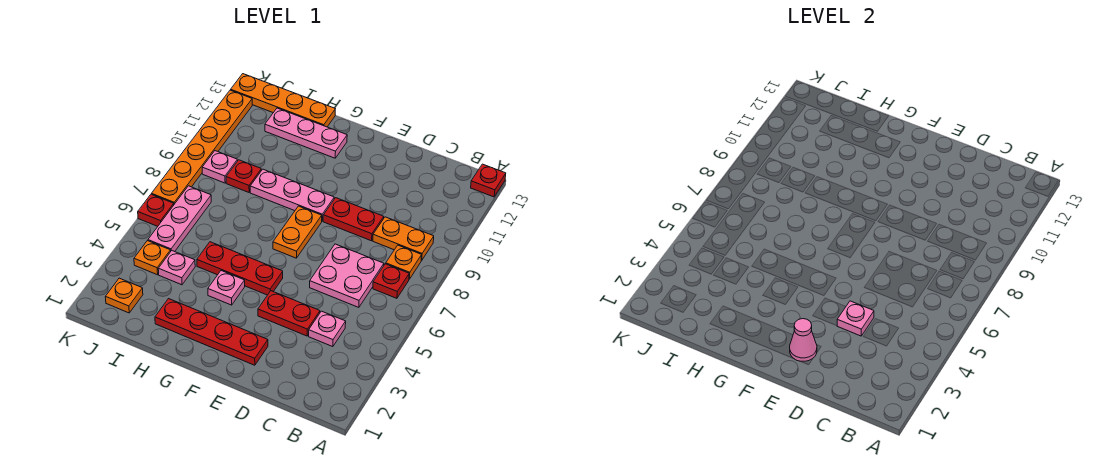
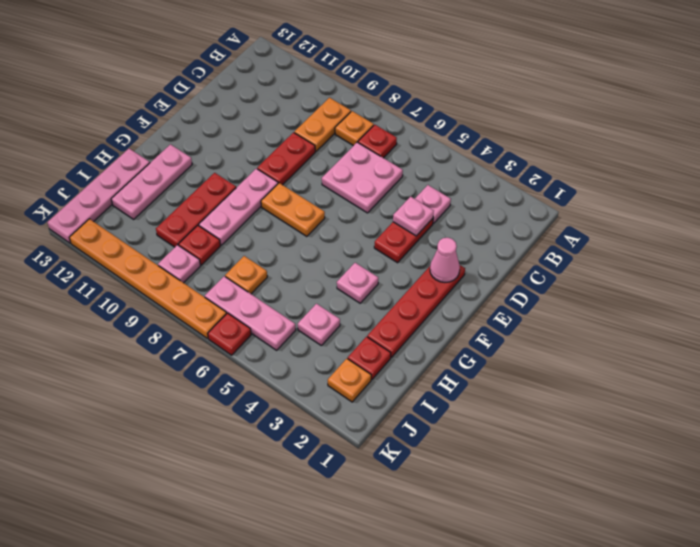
red plate A13 level 1 -> red plate I2 level 1
red plate F5:H5 level 1 -> red plate G10:I10 level 1
orange plate H13:K13 level 1 -> pink plate H13:K13 level 1
orange plate J4 level 1 -> orange plate I7 level 1

